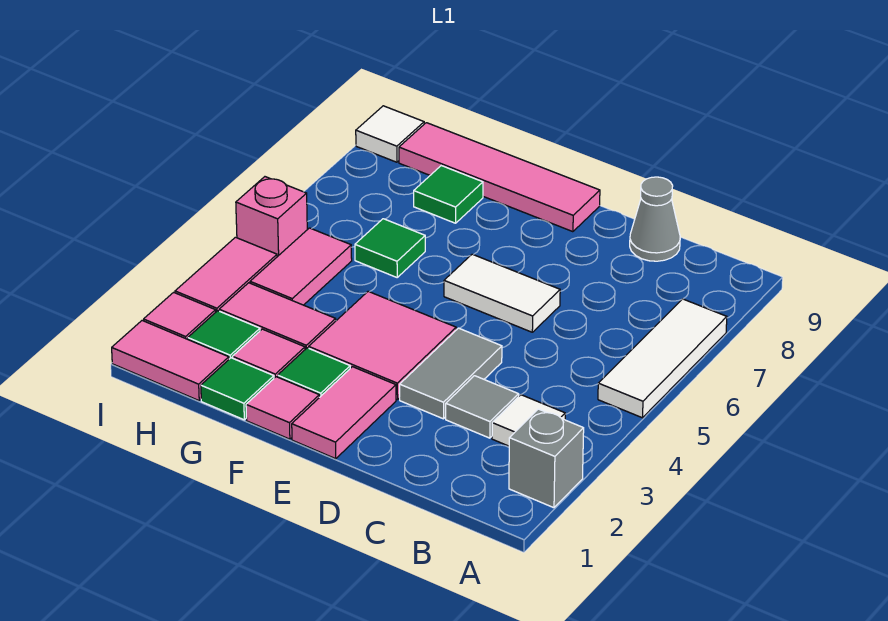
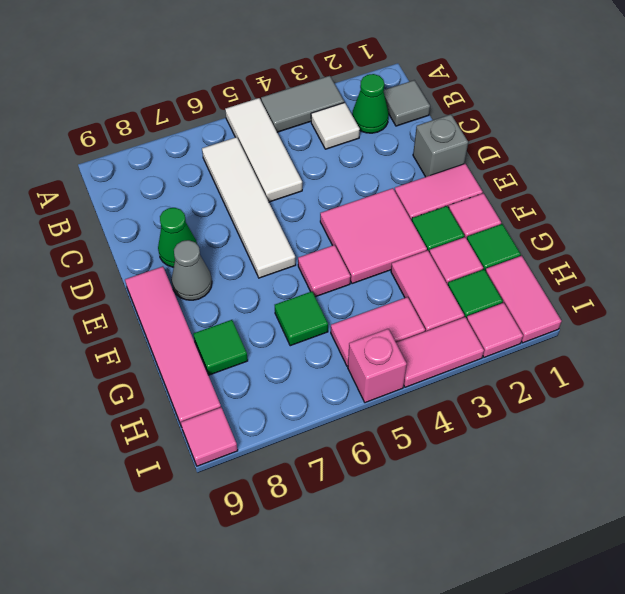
grey brick A2 level 1 -> grey brick D1 level 1
white tile A5:A7 level 1 -> white tile A5:C5 level 1
none -> green cone B2 level 1
grey tile C3 level 1 -> grey tile B1 level 1
grey cone C9 level 1 -> grey cone E8 level 1
grey tile D3:D4 level 1 -> grey tile A3:A4 level 1
white tile D6:E6 level 1 -> white tile B6:E6 level 1
none -> green cone D8 level 1
none -> pink tile F5 level 1
white tile I9 level 1 -> pink tile I9 level 1

